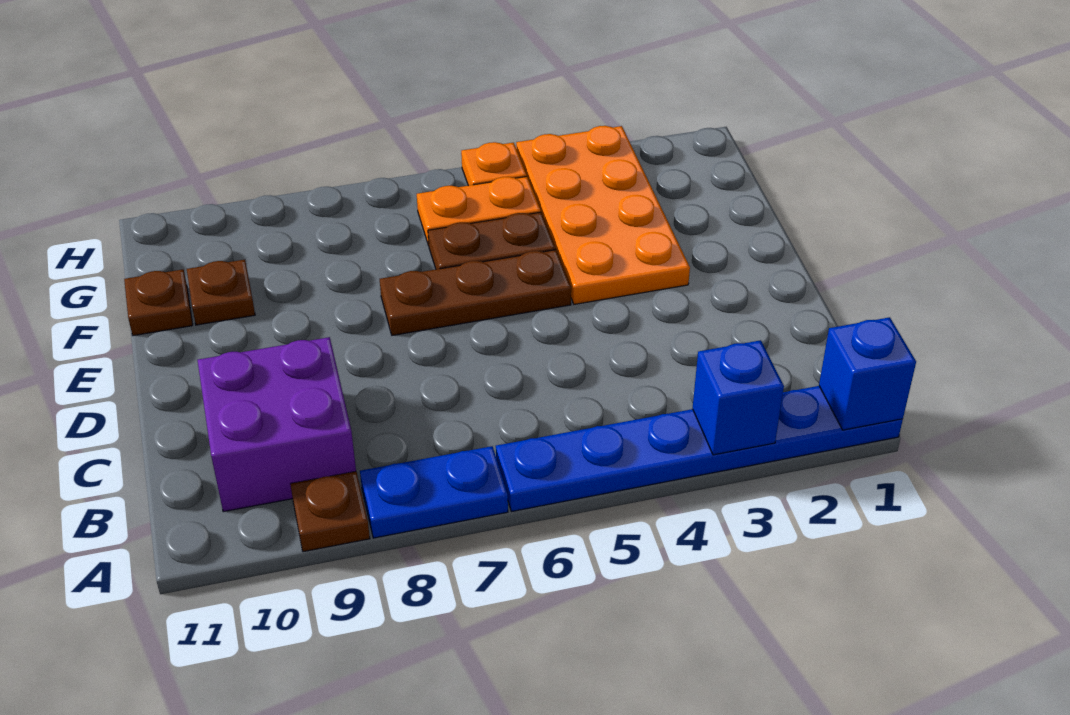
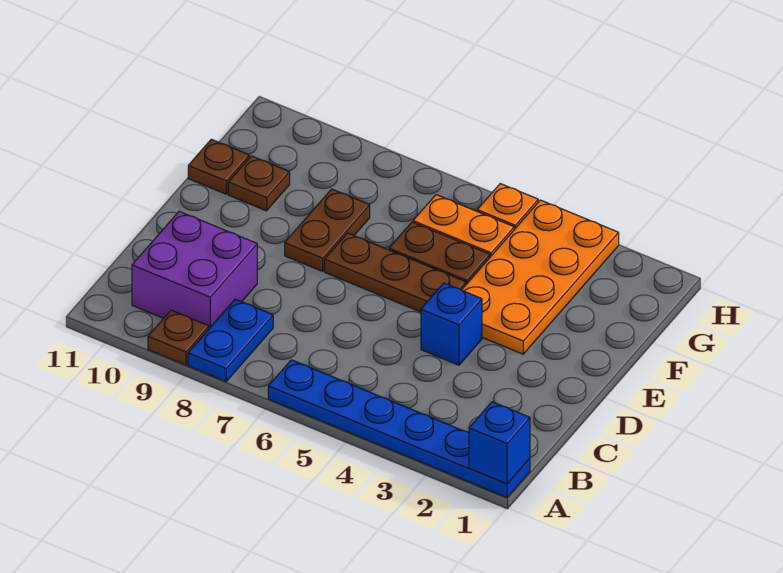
blue brick A3 level 2 -> blue brick D4 level 1
blue plate A7:A8 level 1 -> blue plate A8:B8 level 1
none -> brown plate E8:F8 level 1

